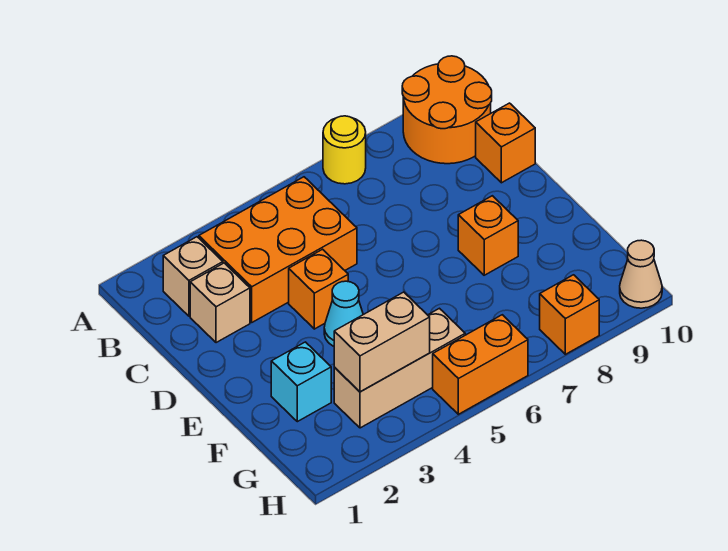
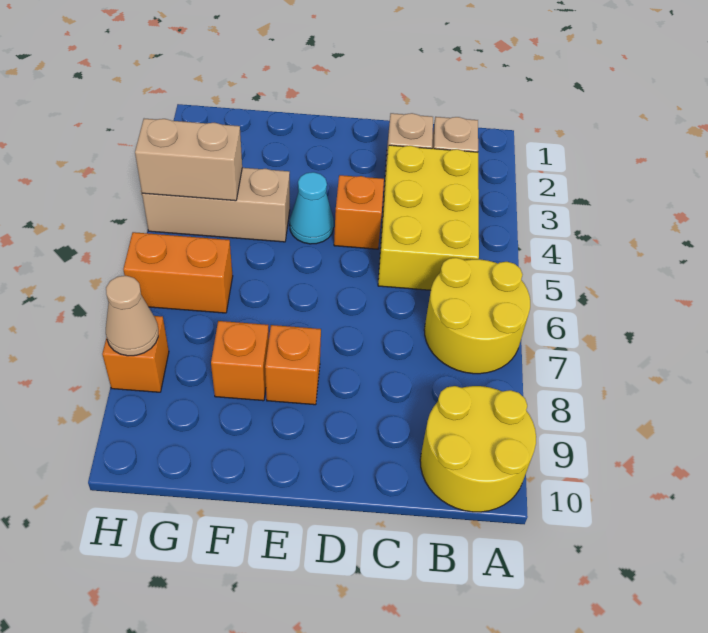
yellow round brick A7 level 1 -> yellow round brick A6:B7 level 1
orange round brick A9:B10 level 1 -> yellow round brick A9:B10 level 1
orange brick B3:C5 level 1 -> yellow brick B3:C5 level 1
orange brick C10 level 1 -> orange brick F8 level 1
cyan brick F2 level 1 -> none
tan brick G3:G5 level 1 -> tan brick F4:H4 level 1
tan brick G3:G4 level 2 -> tan brick G4:H4 level 2
orange brick H5:H6 level 1 -> orange brick G6:H6 level 1
tan cone H10 level 1 -> tan cone H8 level 2

